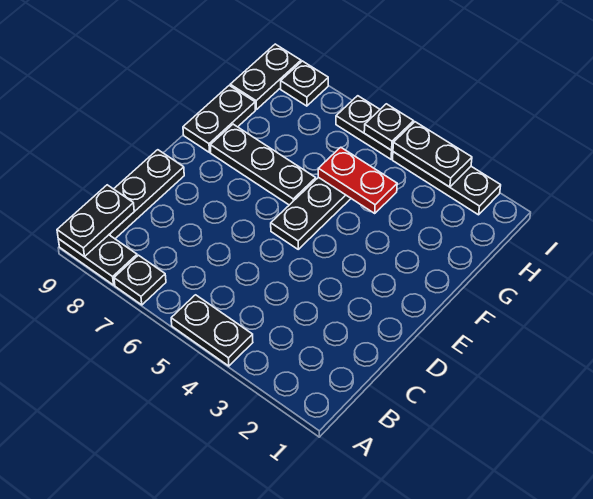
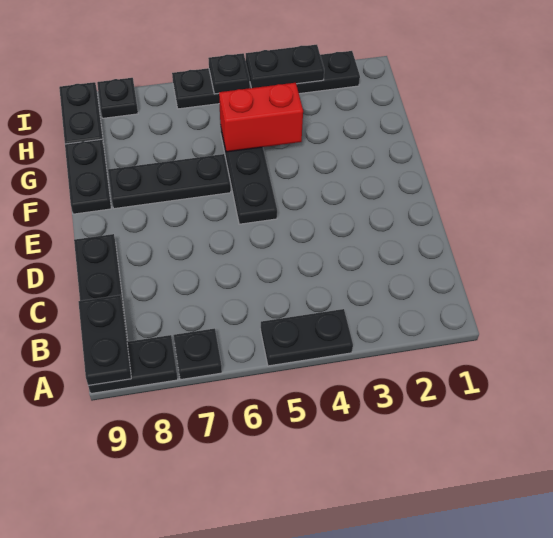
red plate G4:G5 level 2 -> red brick G4:G5 level 2

